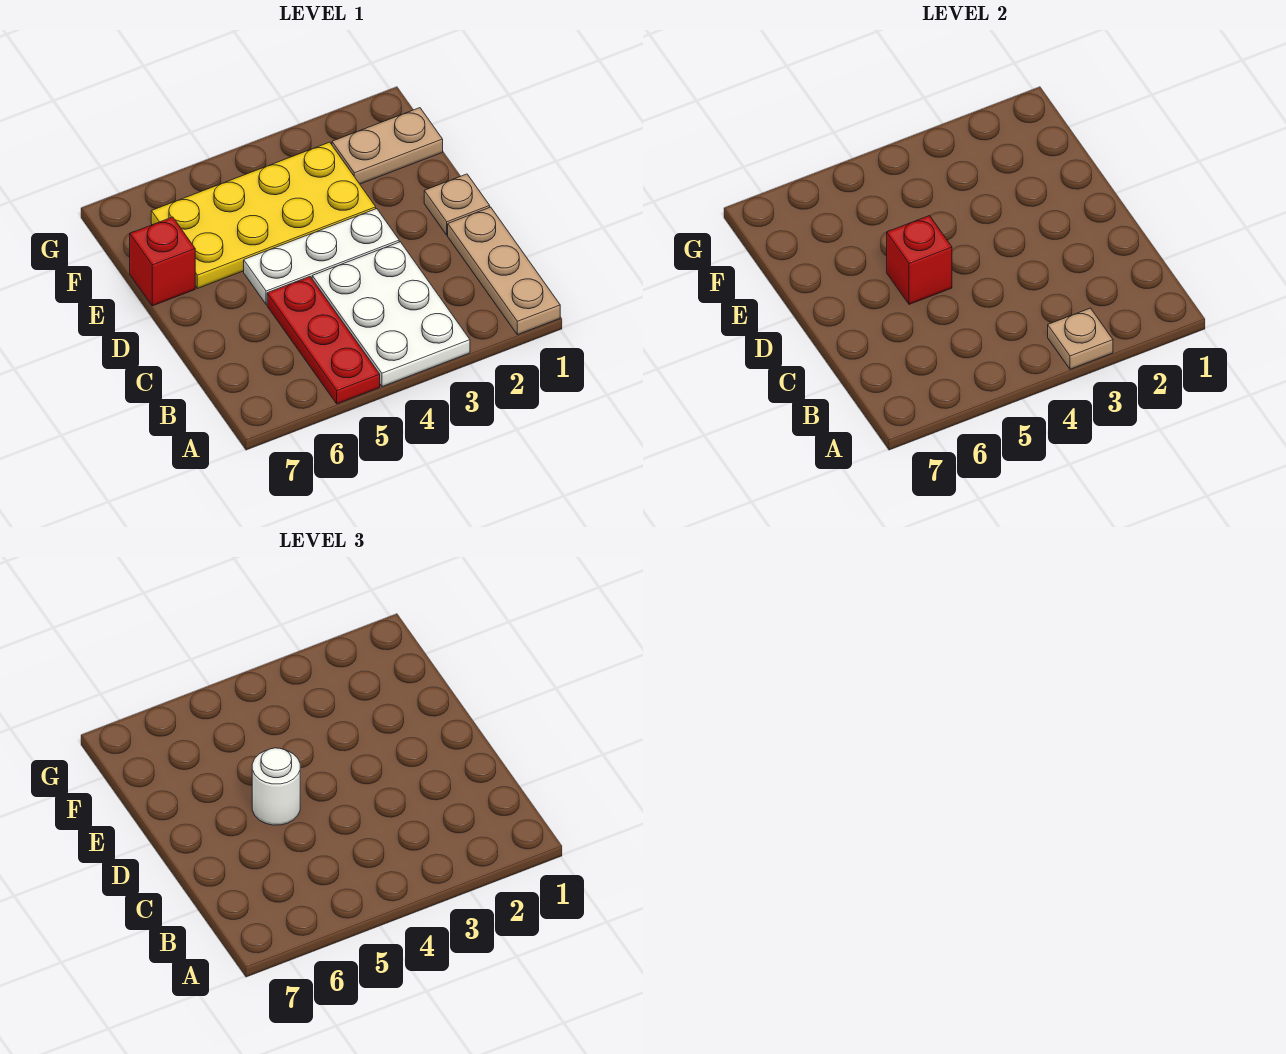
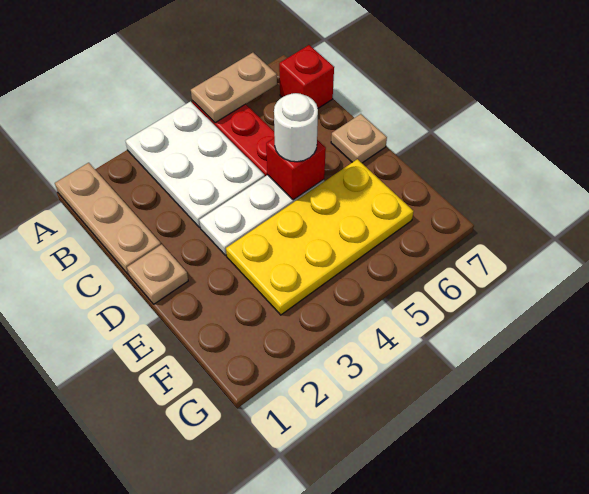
tan plate A3 level 2 -> tan plate D7 level 1
red brick E7 level 1 -> red brick B7 level 1
tan plate F1:F2 level 1 -> tan plate A5:A6 level 2

